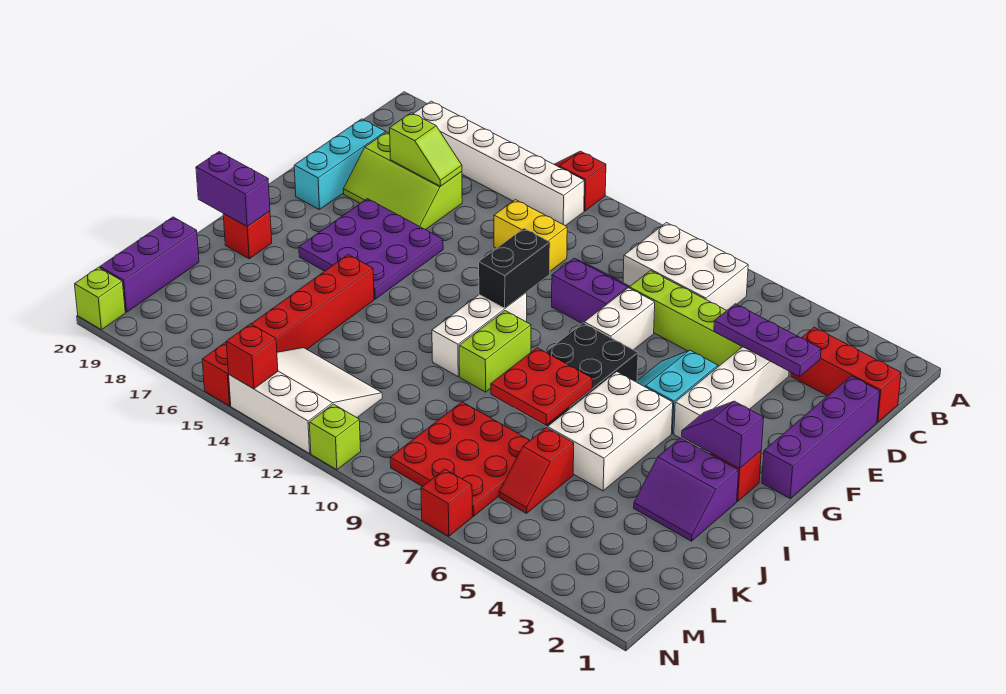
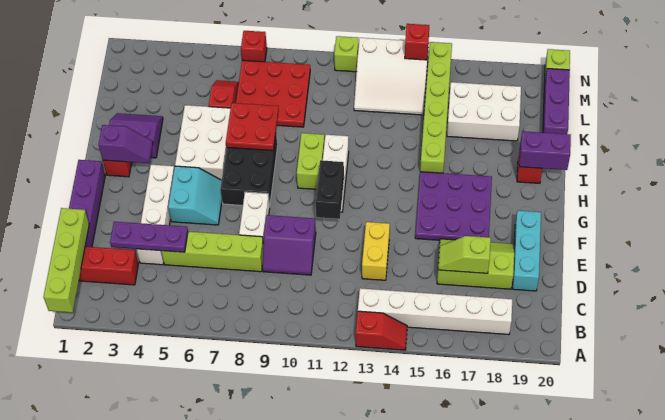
none -> lime brick A1:D1 level 2
white brick B7:C9 level 1 -> white brick K16:L18 level 1
yellow brick D12:D13 level 1 -> yellow brick D13:E13 level 1
red brick I15:N15 level 1 -> lime brick I15:N15 level 1

